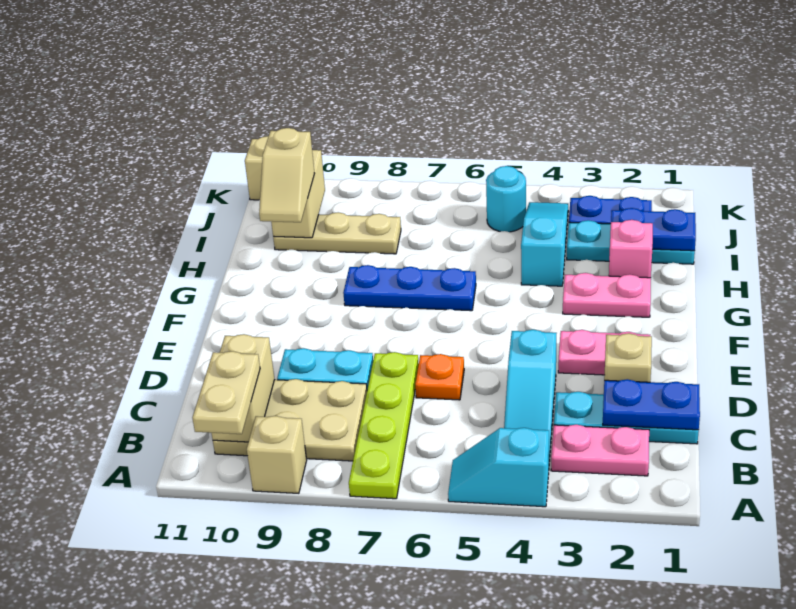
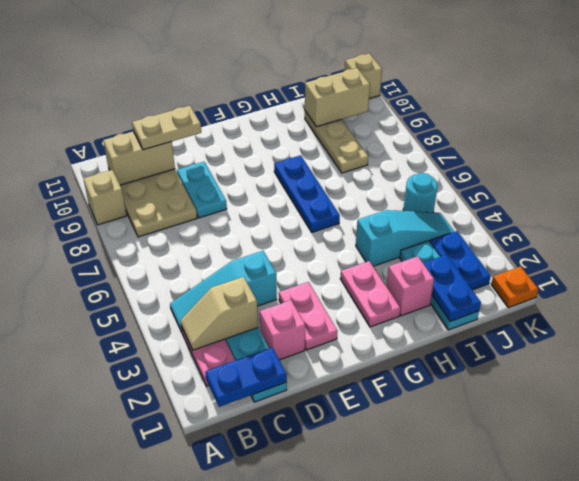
cyan slope A4:A5 level 1 top 4 -> none
lime plate A7:D7 level 1 -> none
tan plate A10:B10 level 3 -> tan plate C10:D10 level 3
blue plate C1:C2 level 2 -> blue plate B1:C1 level 2
tan brick D2 level 1 -> pink brick D2 level 1
orange plate D6 level 1 -> orange plate K1 level 1
tan slope H10:I10 level 3 top I -> tan slope B3:C3 level 2 top C

